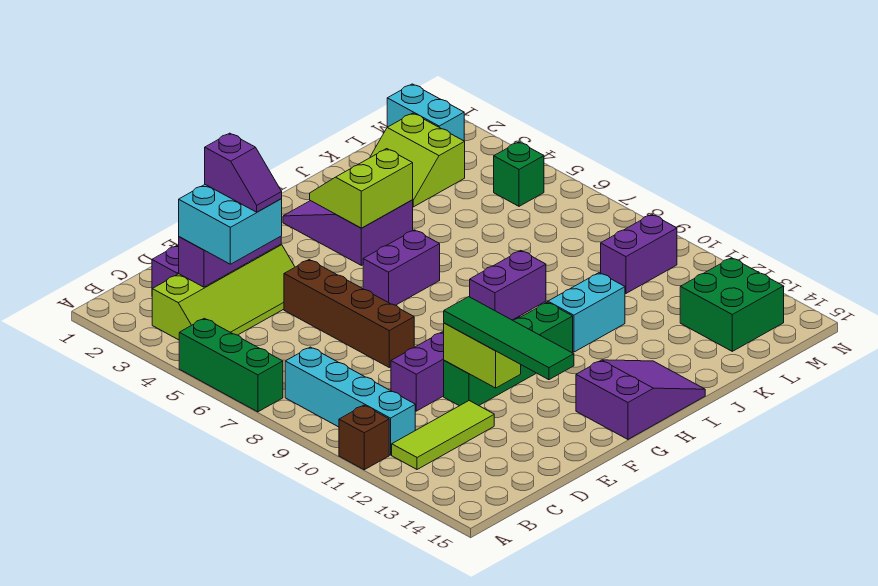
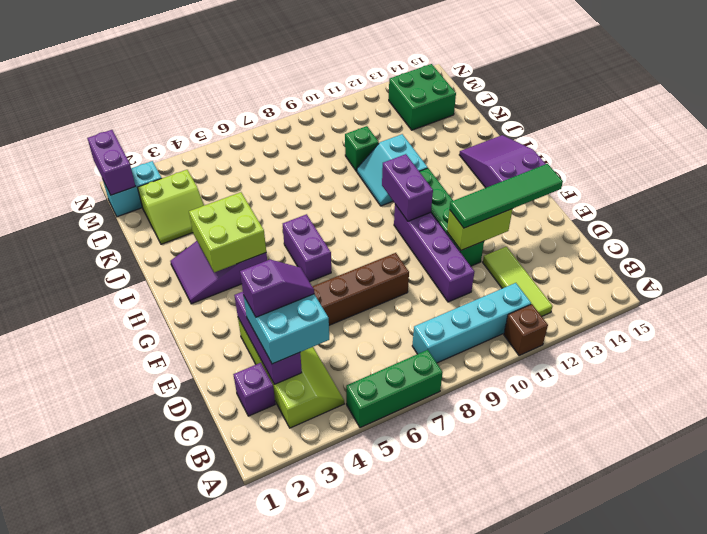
lime slope H3:I4 level 2 top 4 -> lime brick H3:I4 level 2
purple brick L10:M10 level 1 -> purple brick M1:N1 level 2
green brick M5 level 1 -> green brick K10 level 1

